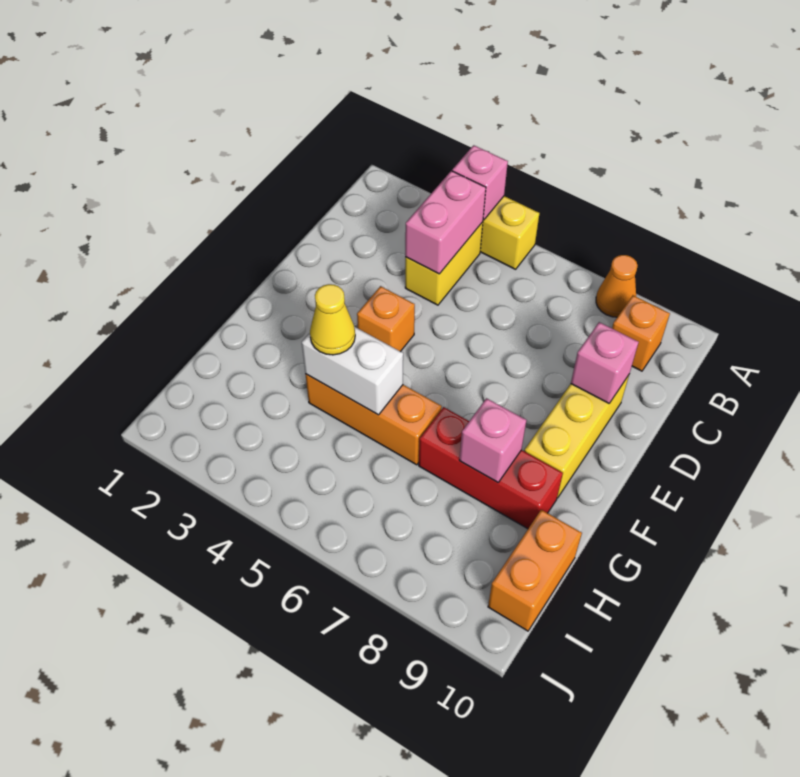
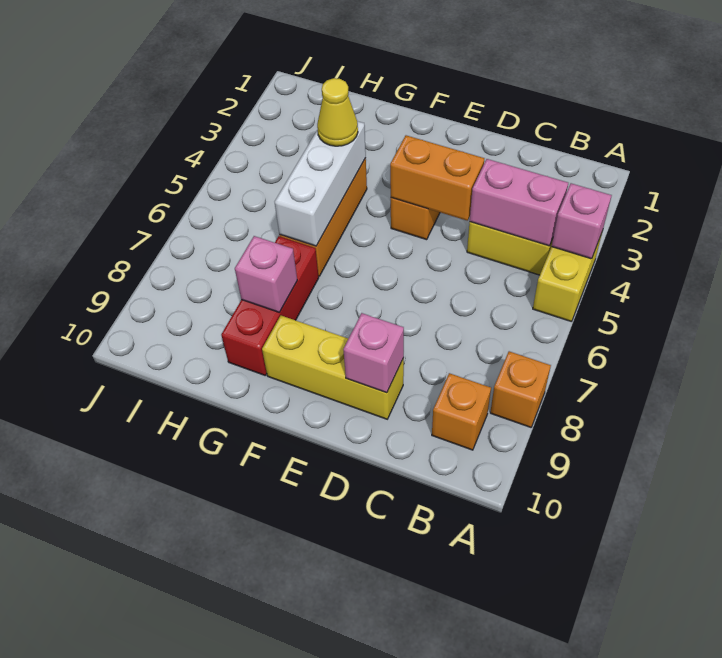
orange cone A8 level 1 -> orange brick A8 level 1
white brick G4:G5 level 2 -> white brick G4:G6 level 2
orange brick H10:I10 level 1 -> orange brick D4:E4 level 2

